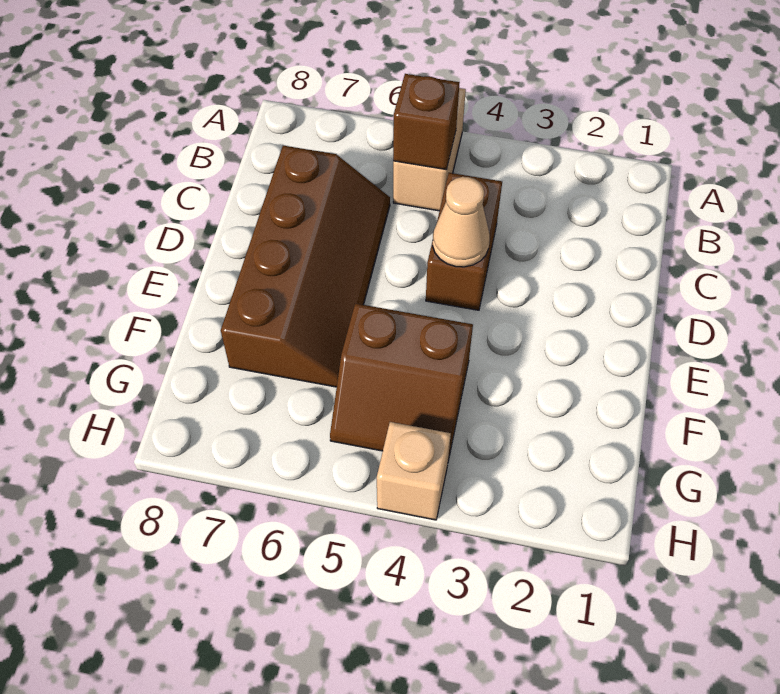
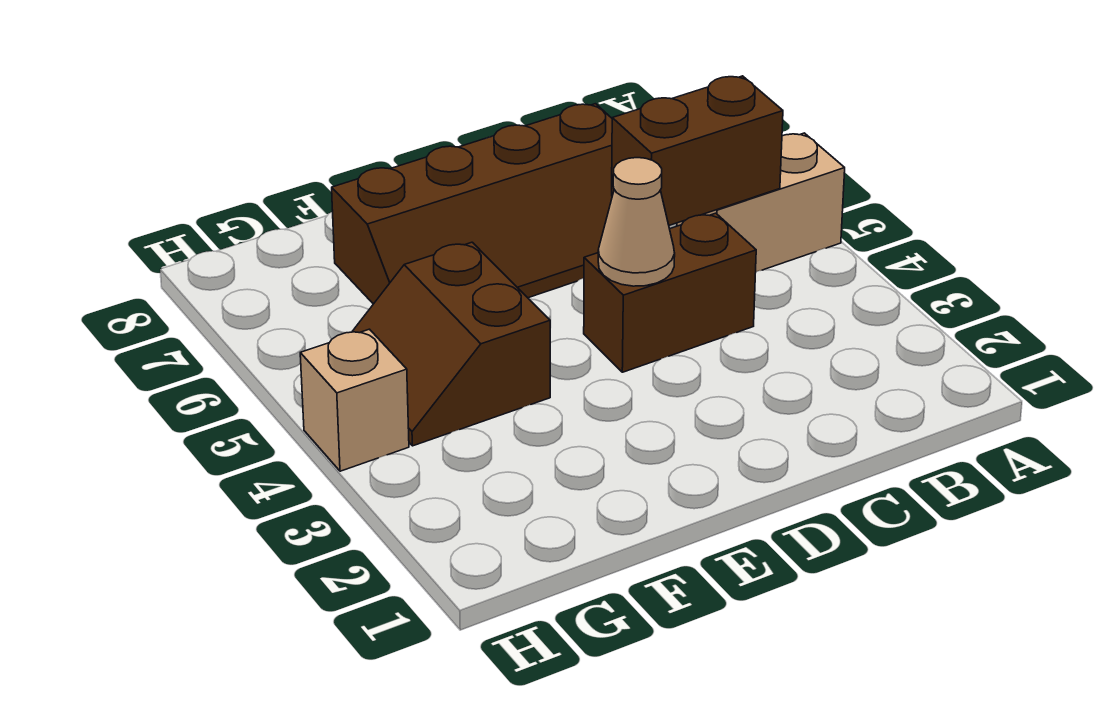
brown brick B5 level 2 -> brown brick B5:C5 level 2

